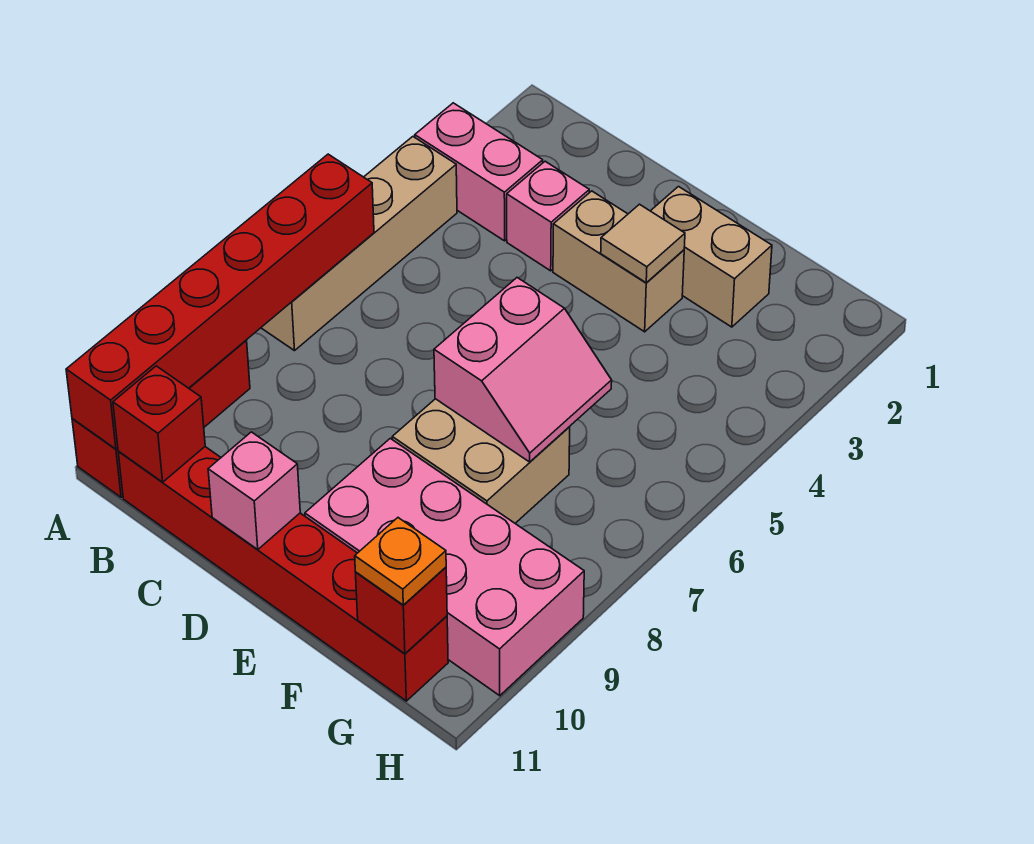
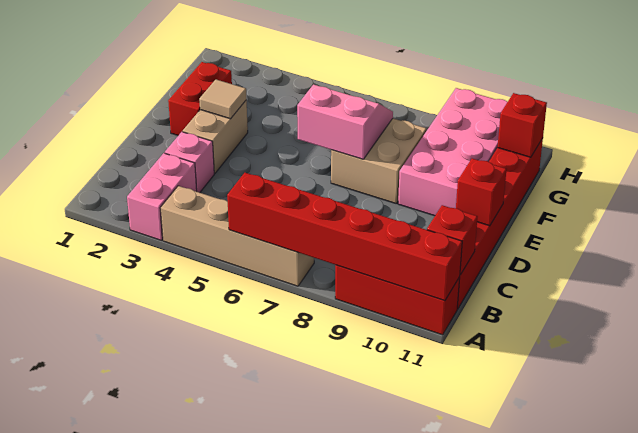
pink brick D11 level 2 -> red brick D11 level 2
tan brick E2:F2 level 1 -> red brick E2:F2 level 1
orange plate G11 level 3 -> none

